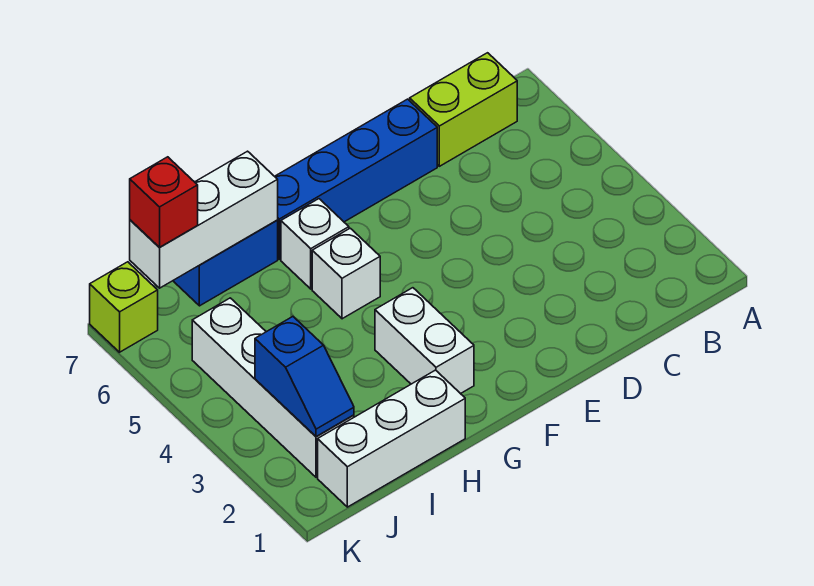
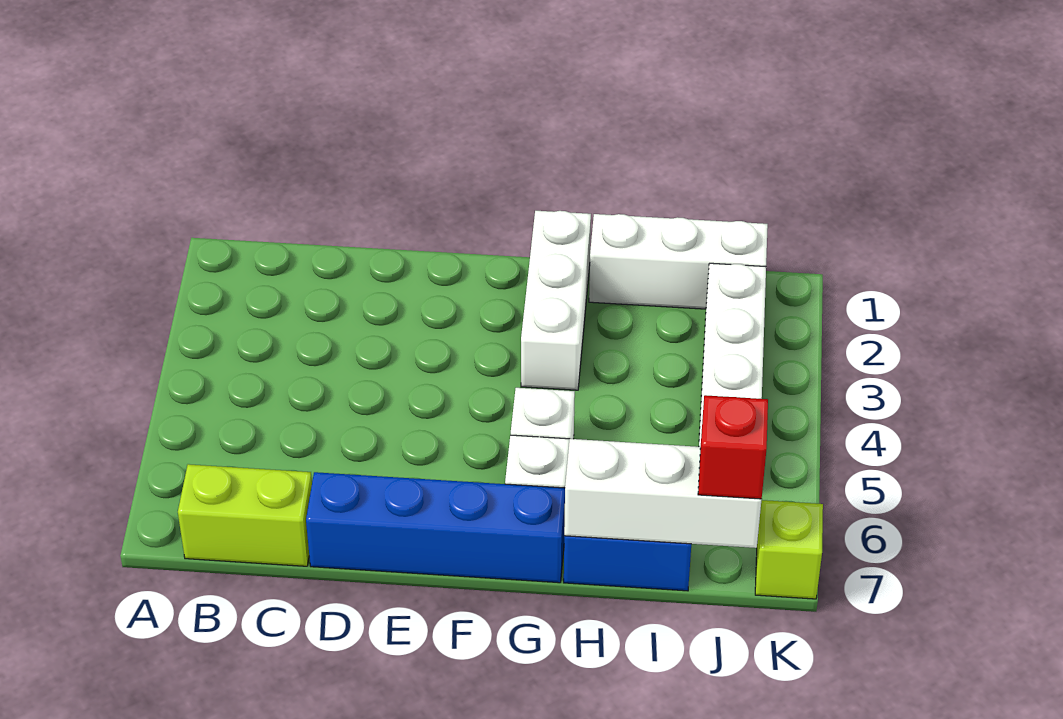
white brick G2:G3 level 1 -> white brick G1:G3 level 1
blue slope J2:J3 level 2 top 3 -> none

